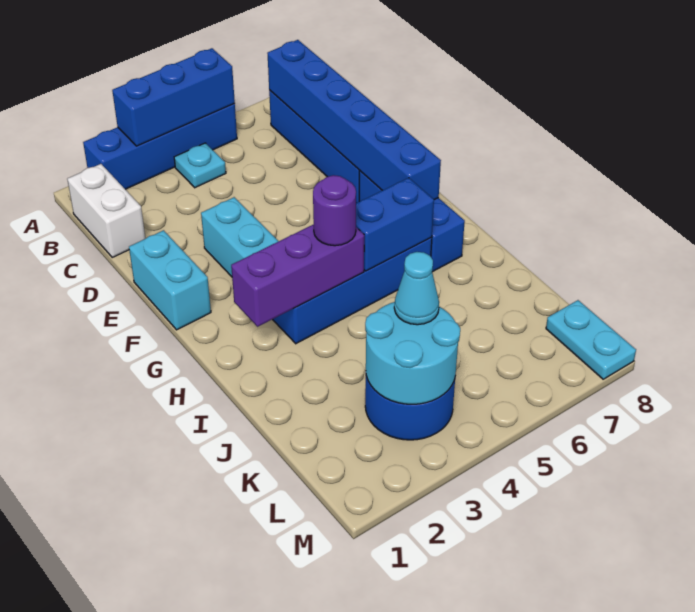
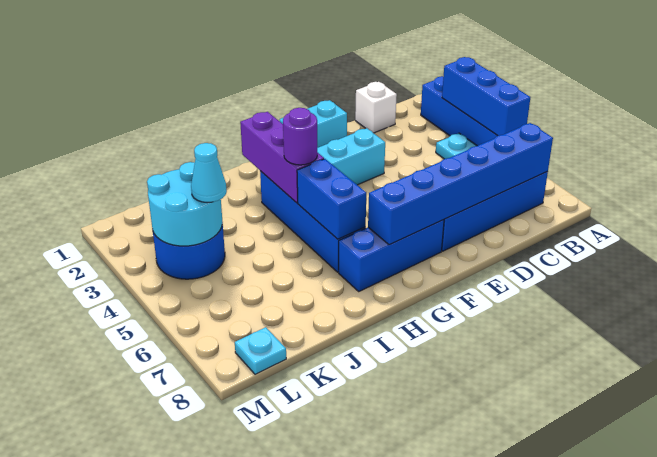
white brick B1:C1 level 1 -> white brick C1 level 1
cyan plate L8:M8 level 1 -> cyan plate L8 level 1

